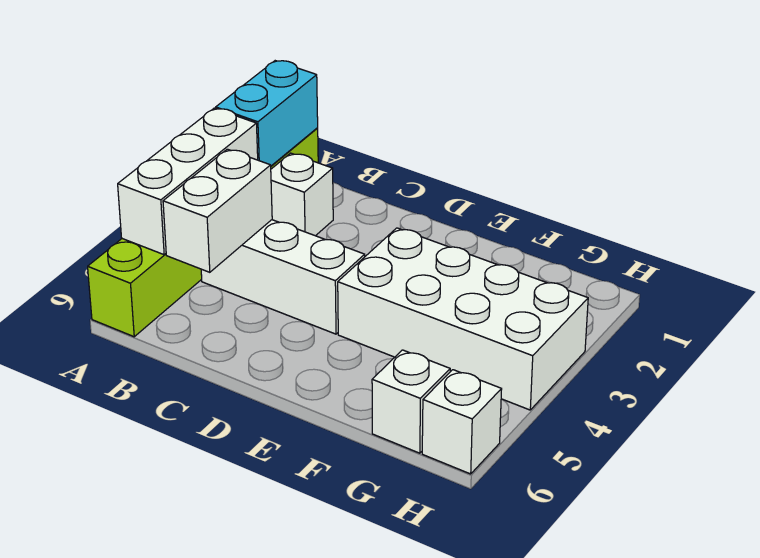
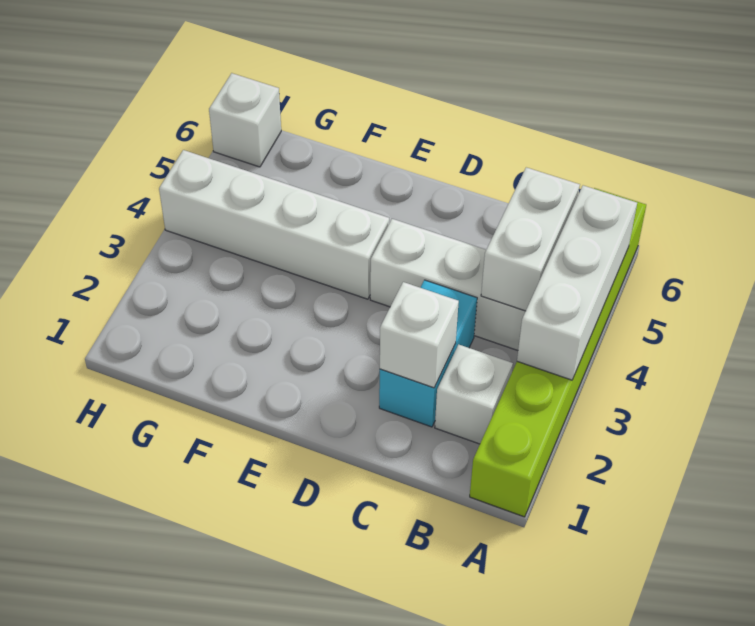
cyan brick A1:A2 level 2 -> cyan brick C2:C3 level 1
white brick E3:H4 level 1 -> white brick E4:H4 level 1
white brick G6 level 1 -> white brick C2 level 2

